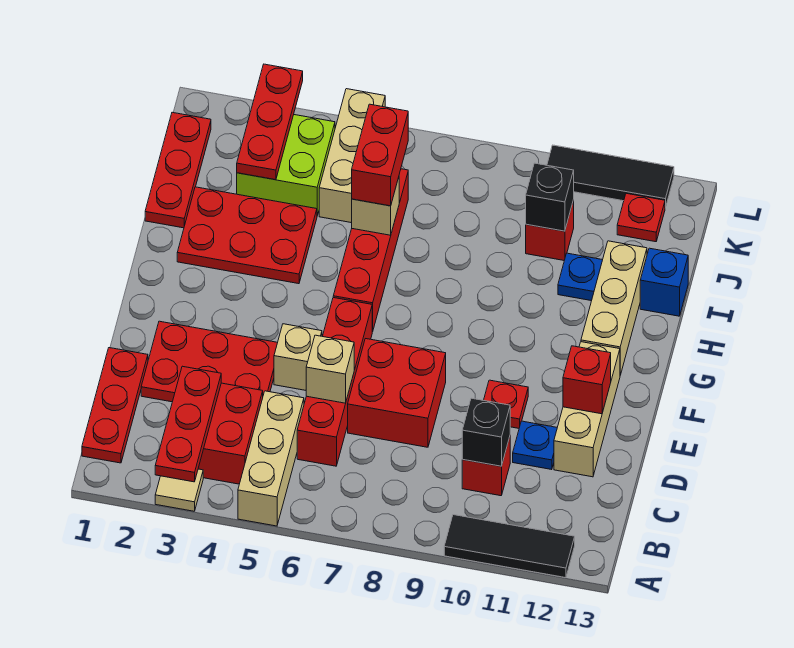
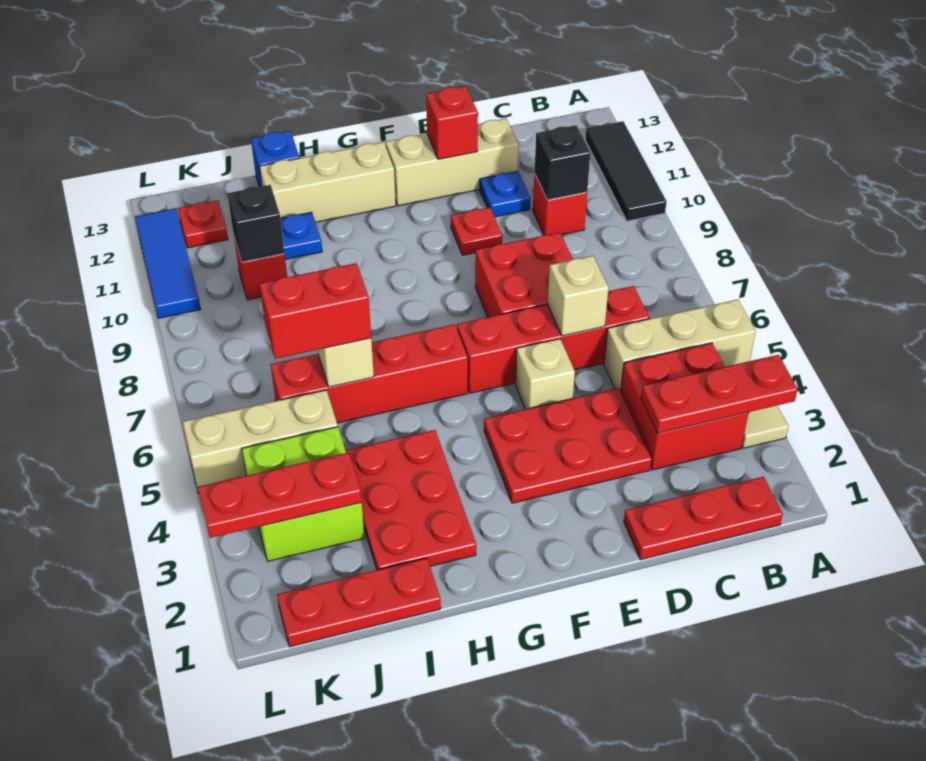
red plate D2:E4 level 1 -> red plate D3:F4 level 1
black tile L10:L12 level 1 -> blue tile L10:L12 level 1

